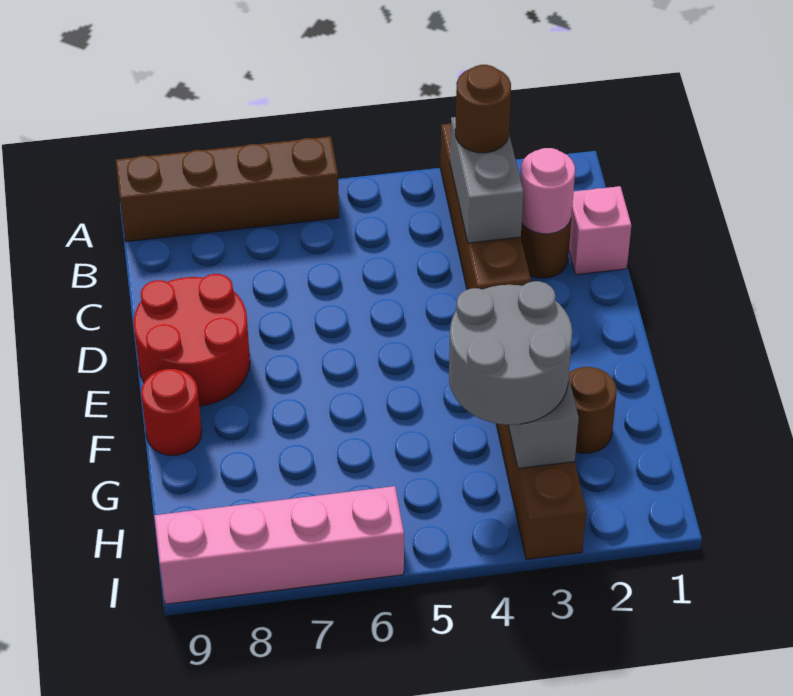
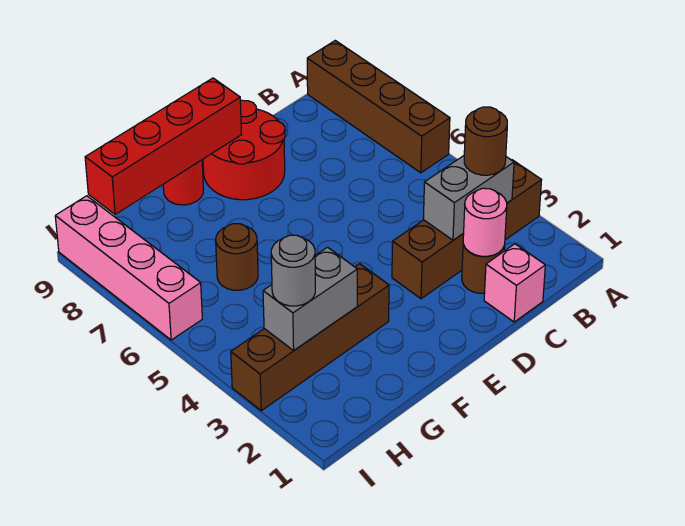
none -> red brick E9:H9 level 2
brown round brick G2 level 1 -> brown round brick G6 level 1
grey round brick G3:H4 level 3 -> grey round brick H3 level 3

